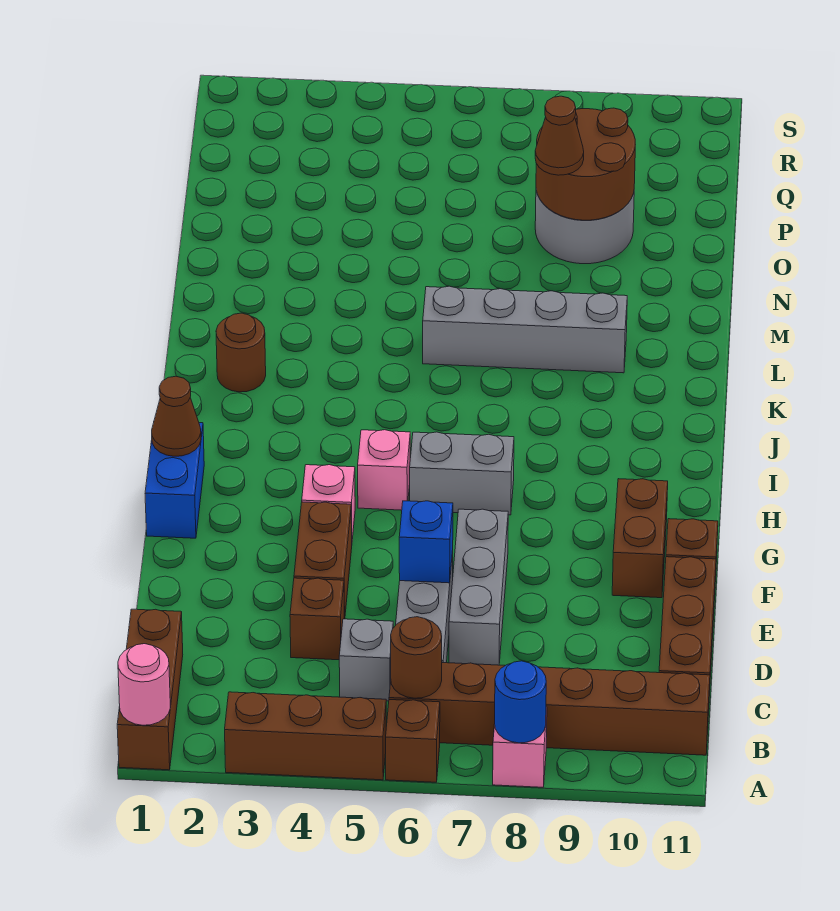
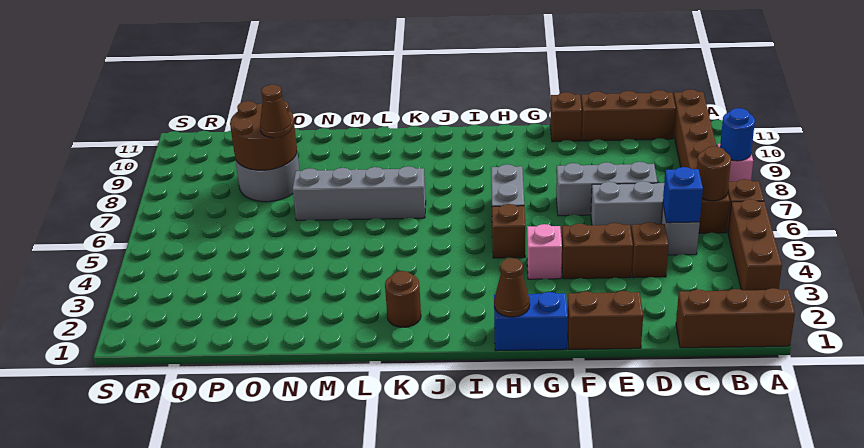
pink round brick A1 level 2 -> none
blue brick E6 level 2 -> blue brick C5 level 2
brown brick F10:G10 level 1 -> brown brick E1:F1 level 1
pink brick H5 level 1 -> brown brick H5 level 1
grey brick L6:L9 level 1 -> grey brick K7:N7 level 1

